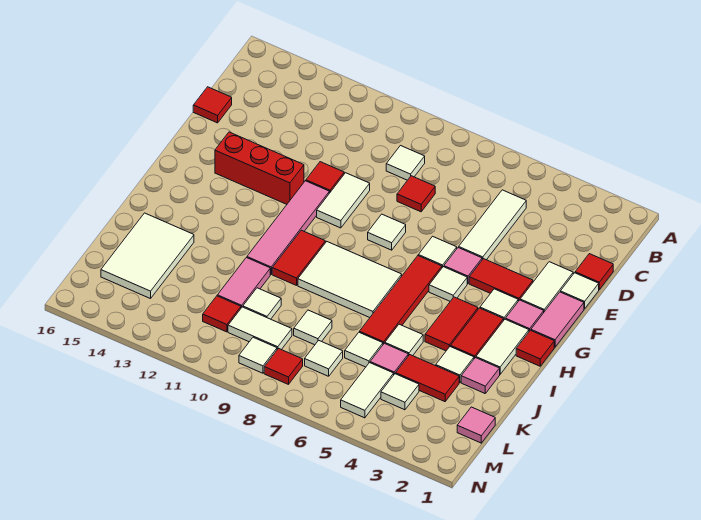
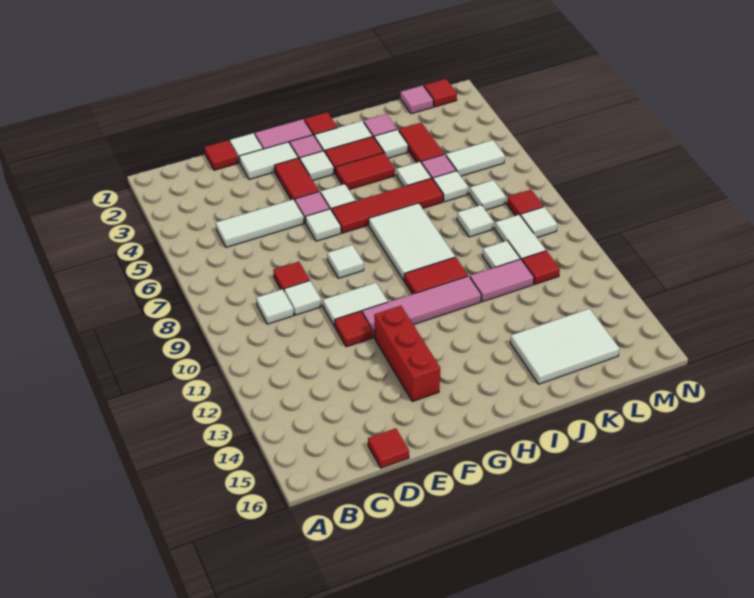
white tile L4 level 1 -> white tile D9 level 1
none -> red tile M1 level 1

